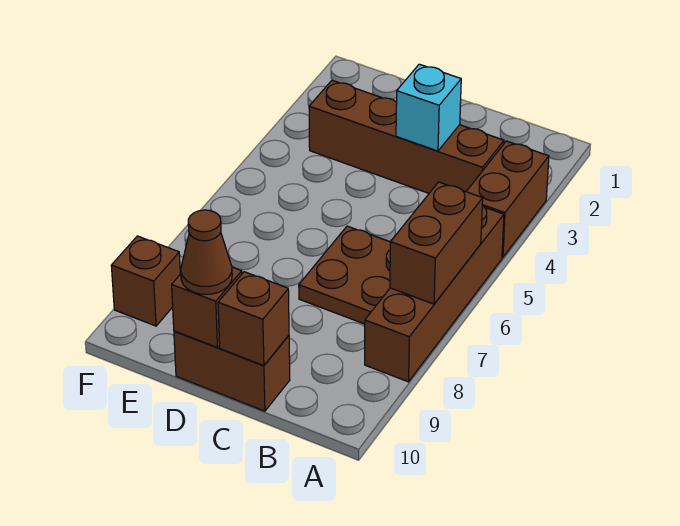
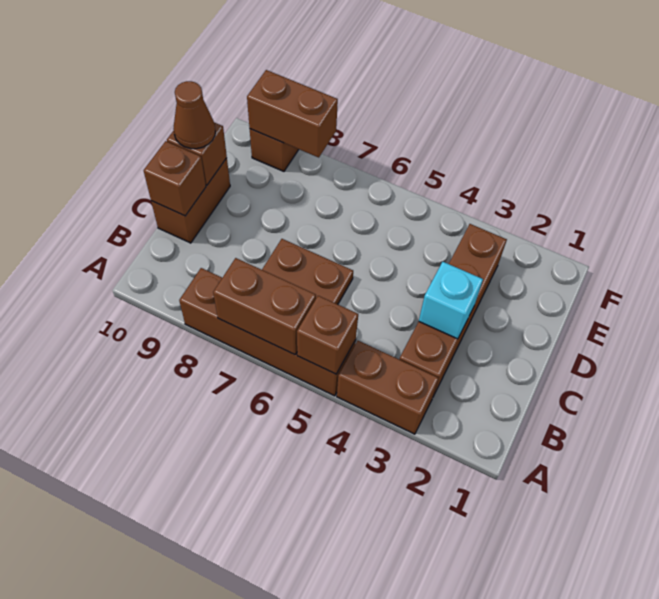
none -> brown brick A5 level 2
none -> brown brick F8:F9 level 2

